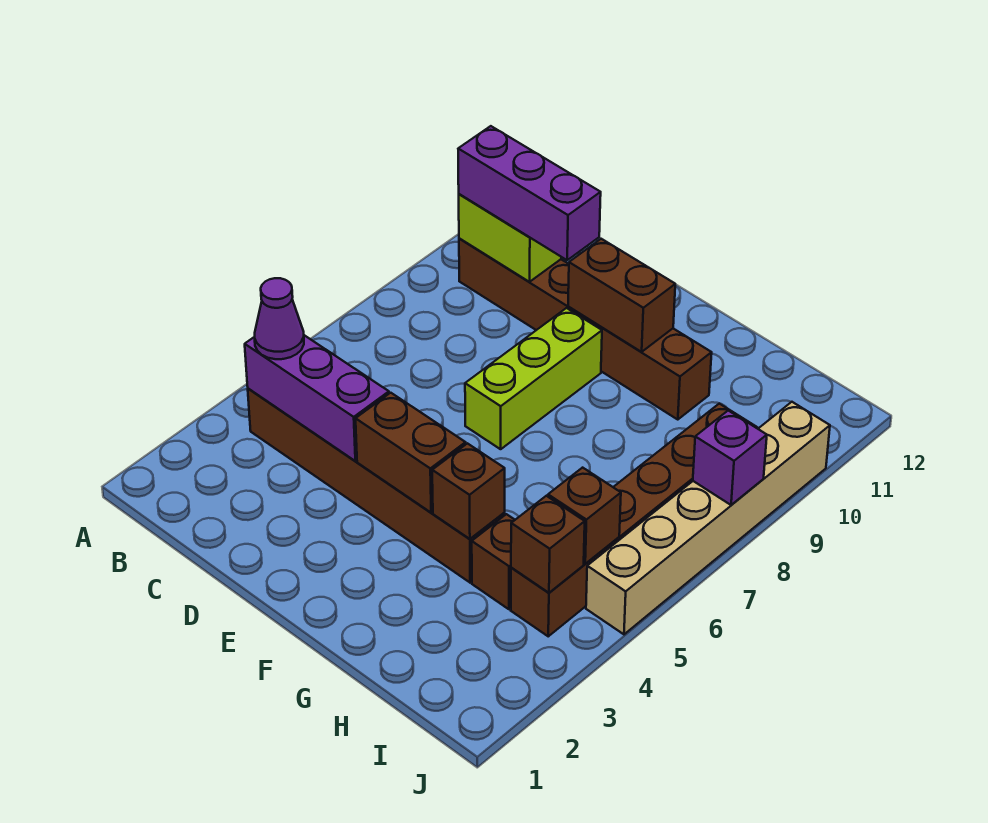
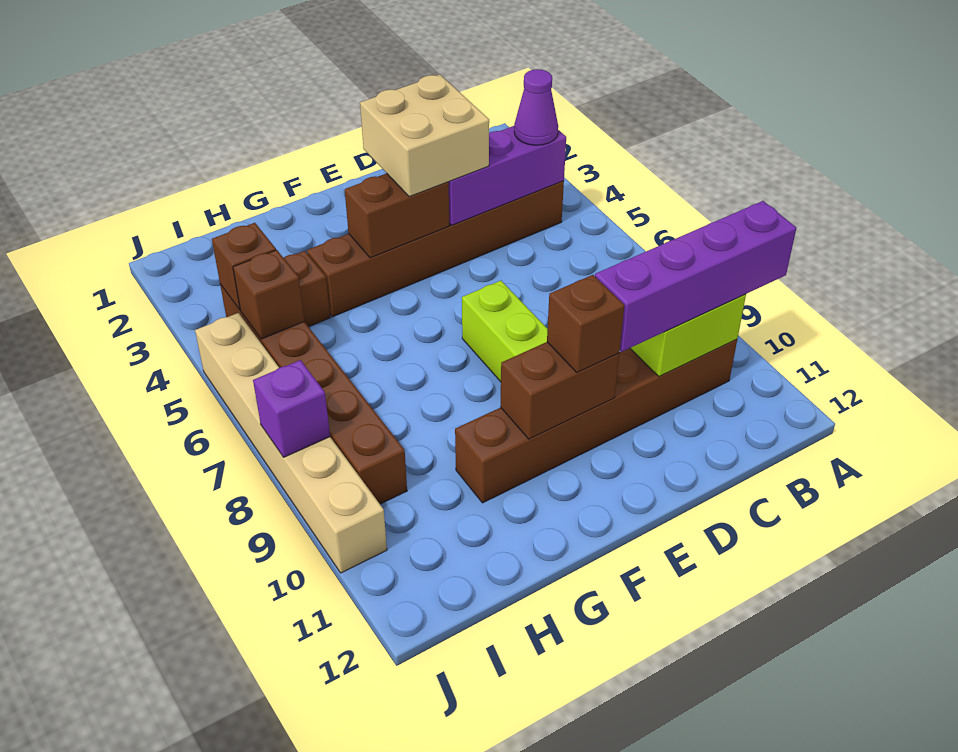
purple brick B10:D10 level 3 -> purple brick A10:D10 level 3
none -> tan brick D3:E4 level 3
brown brick G4 level 2 -> brown brick E10 level 3

